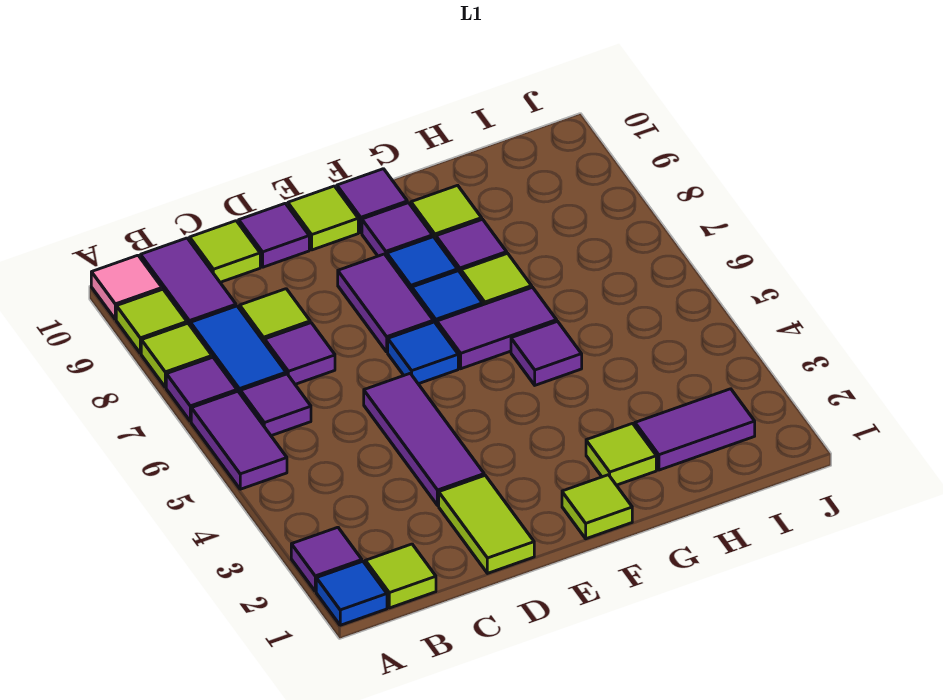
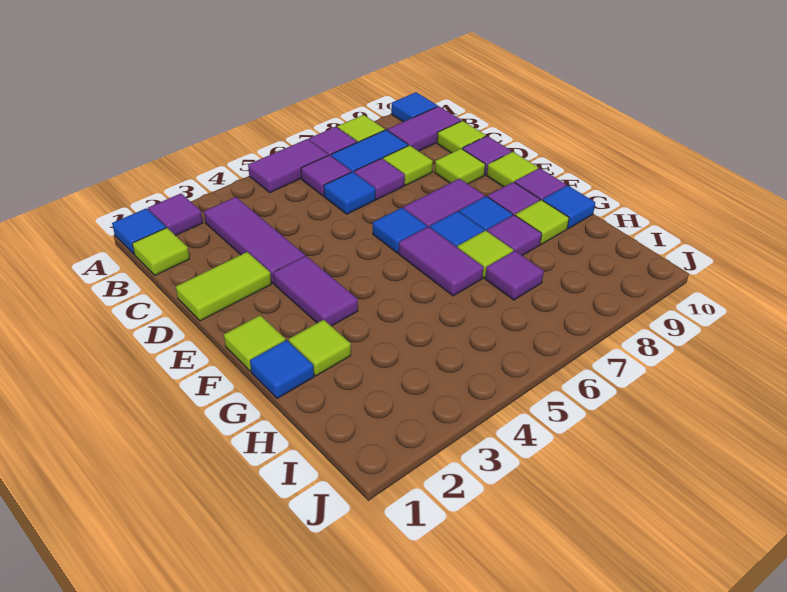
lime tile A9 level 1 -> lime tile D9 level 1
pink tile A10 level 1 -> blue tile A10 level 1
none -> blue tile C6 level 1
purple tile D3:D5 level 1 -> purple tile B3:D3 level 1
none -> blue tile G1 level 1
purple tile G5 level 1 -> purple tile H7 level 1
none -> blue tile G10 level 1
purple tile H2:I2 level 1 -> purple tile E3:F3 level 1

